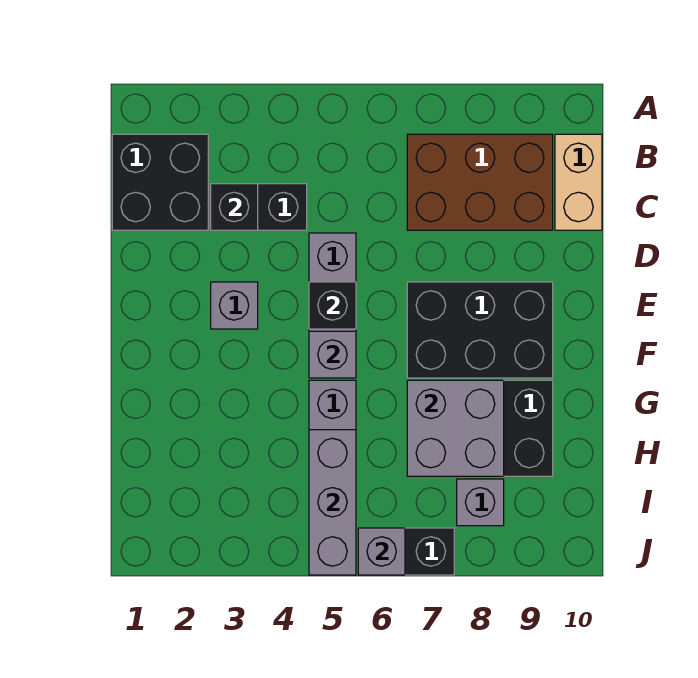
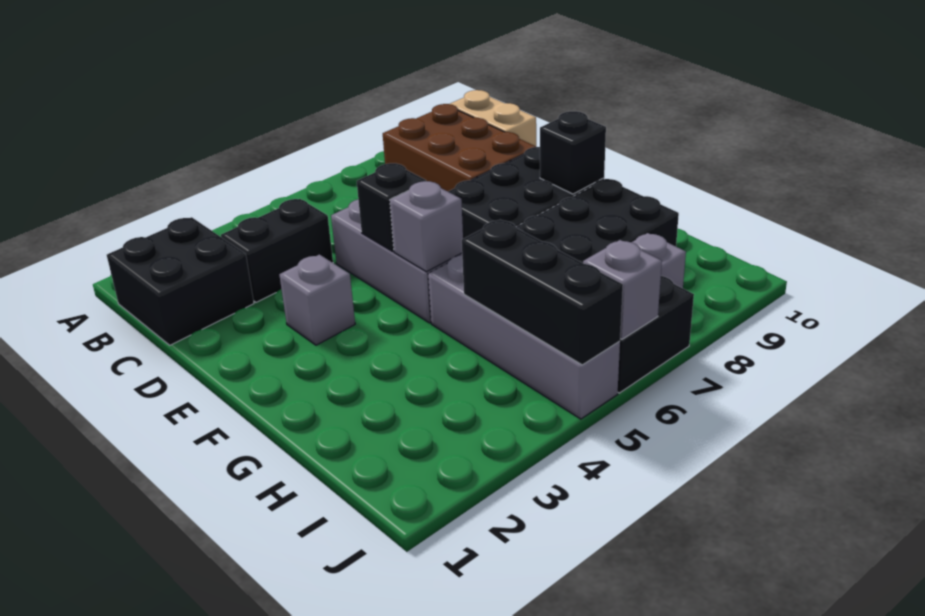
brown brick B7:C9 level 1 -> brown brick B8:D9 level 1
black brick C3 level 2 -> black brick F9 level 2
grey brick G7:H8 level 2 -> none
grey brick H5:J5 level 2 -> black brick H5:J5 level 2

